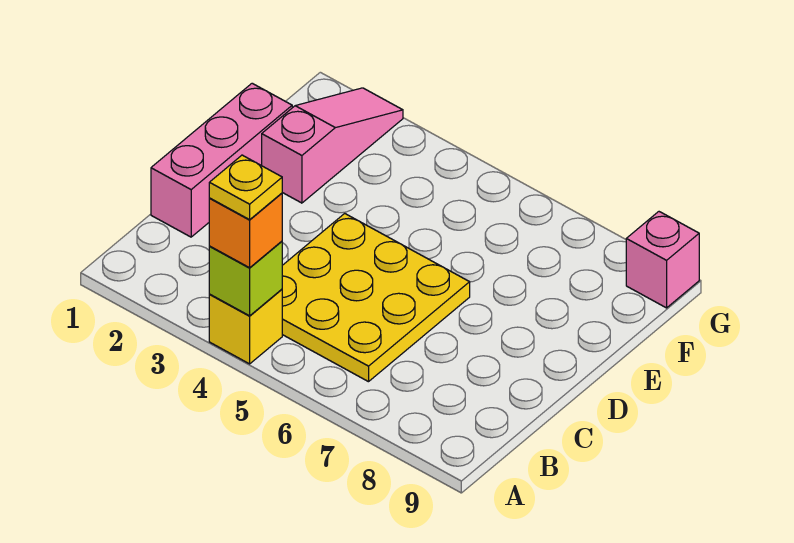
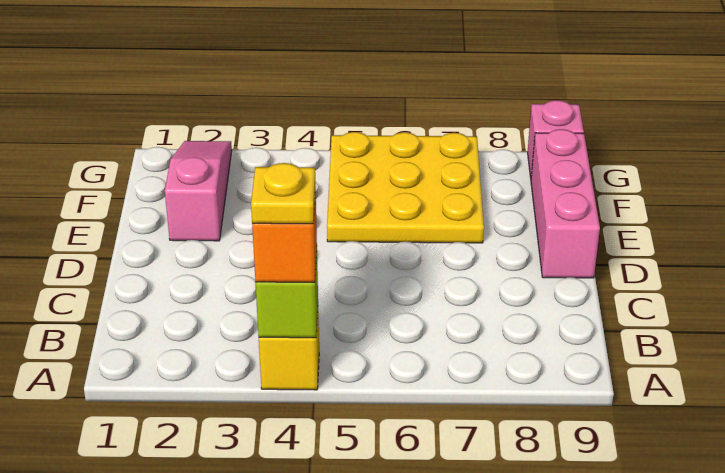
yellow plate B4:D6 level 1 -> yellow plate E5:G7 level 1
pink brick C1:E1 level 1 -> pink brick D9:F9 level 1

